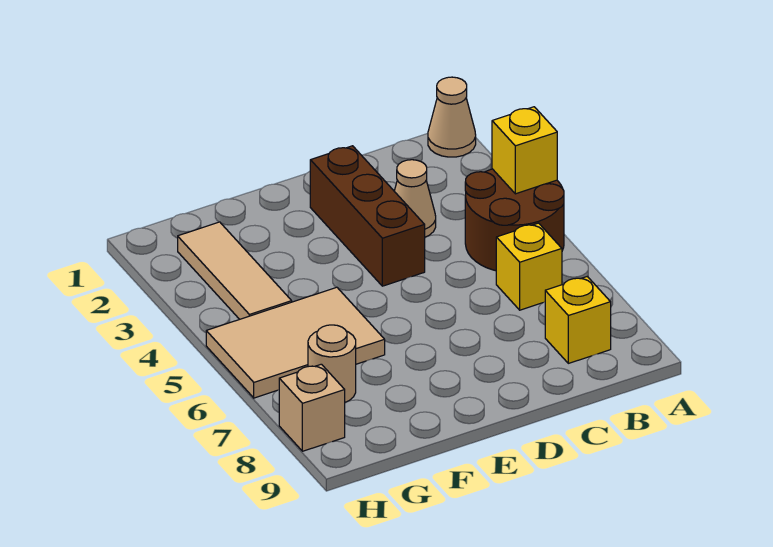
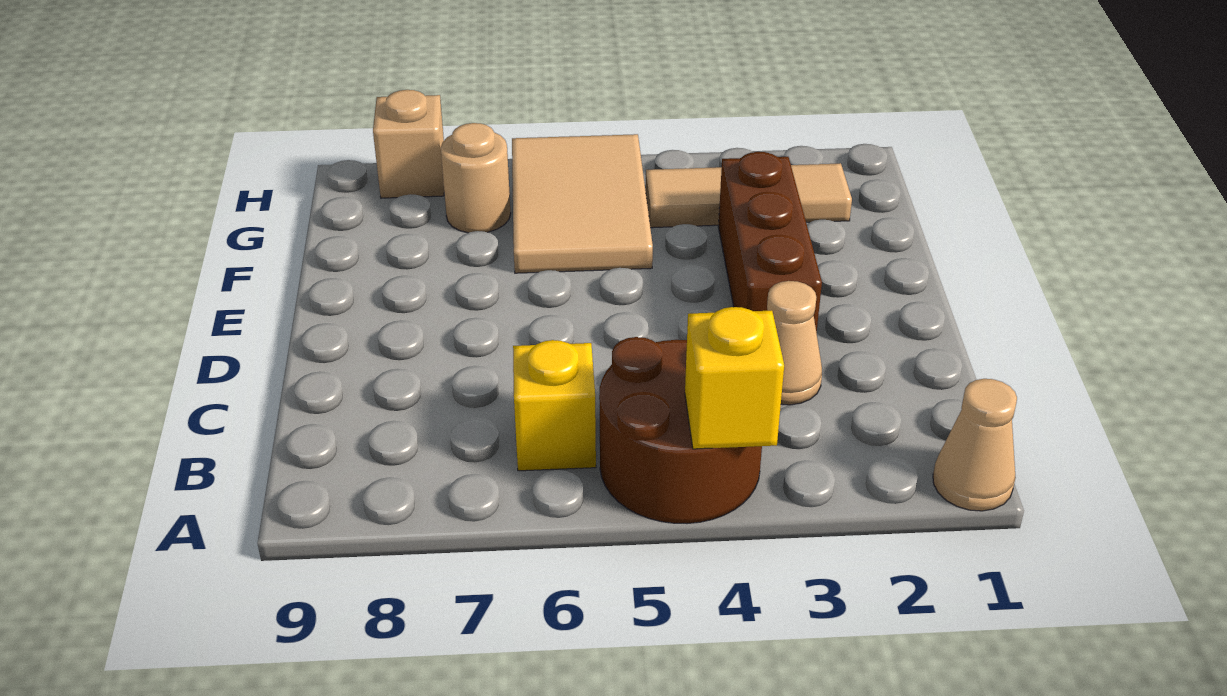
yellow brick B8 level 1 -> none
brown brick D2:D4 level 1 -> brown brick D3:F3 level 1

